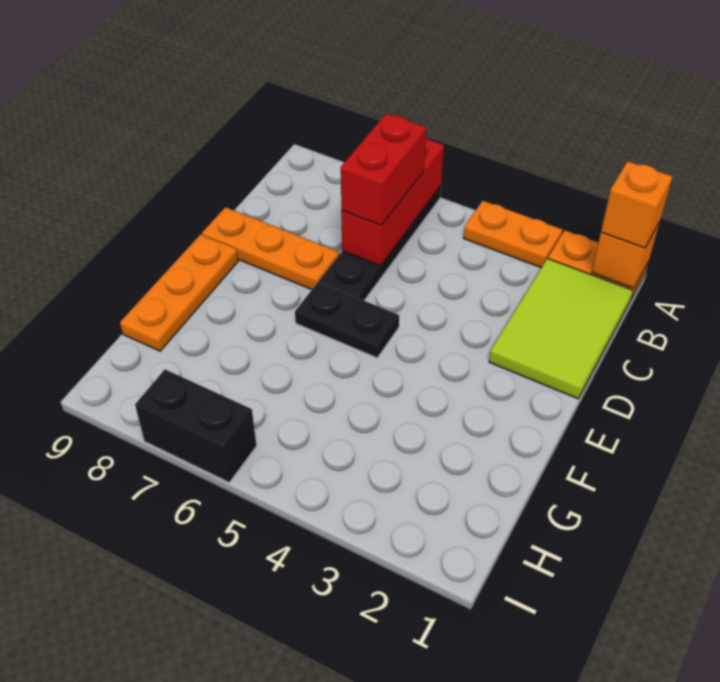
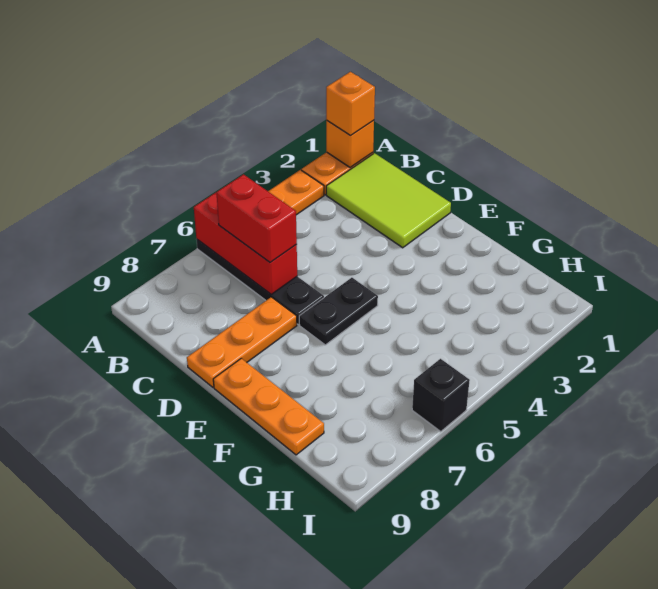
black brick I6:I7 level 1 -> black brick I6 level 1

